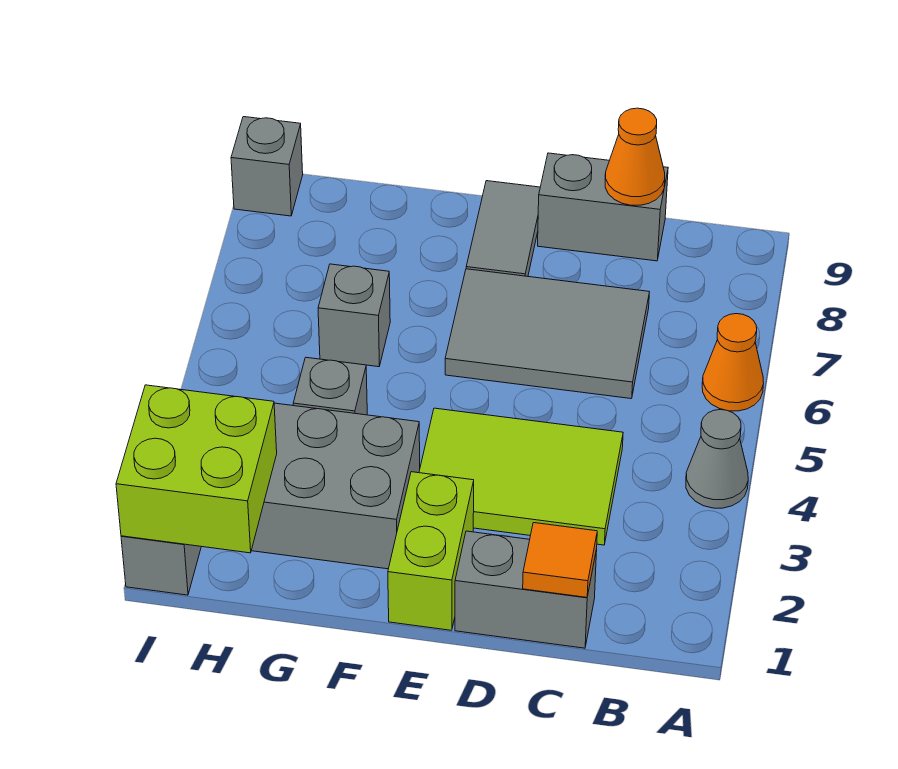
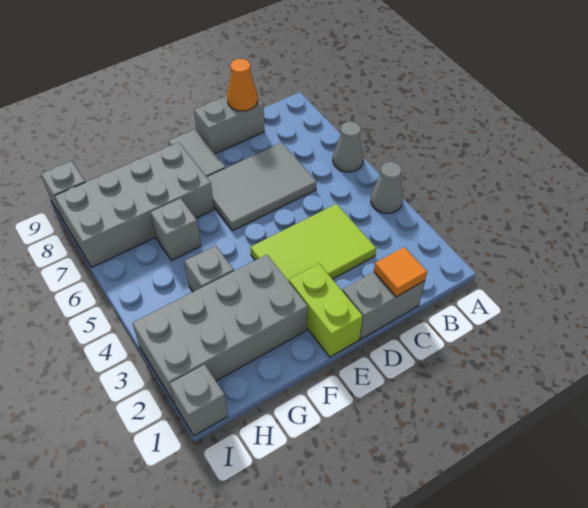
orange cone A6 level 1 -> grey cone A6 level 1
none -> grey brick F7:I8 level 1
lime brick H1:I2 level 2 -> none

